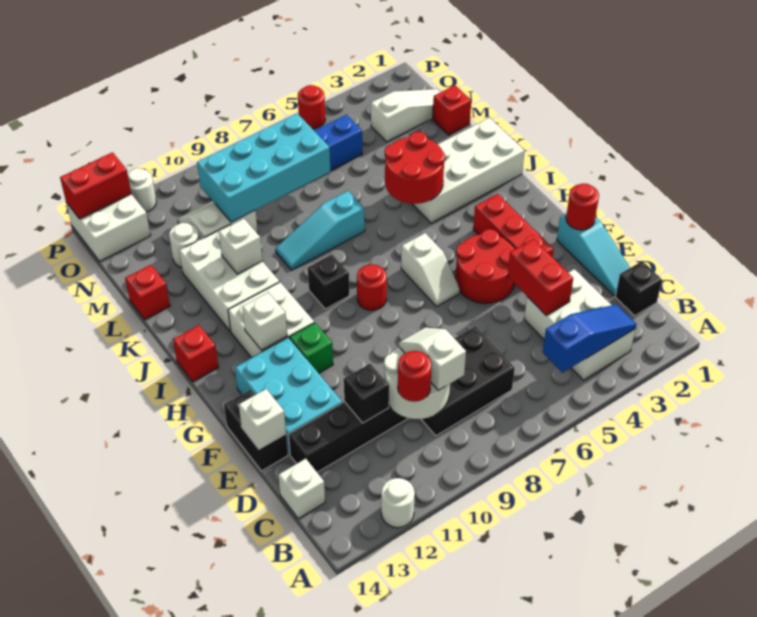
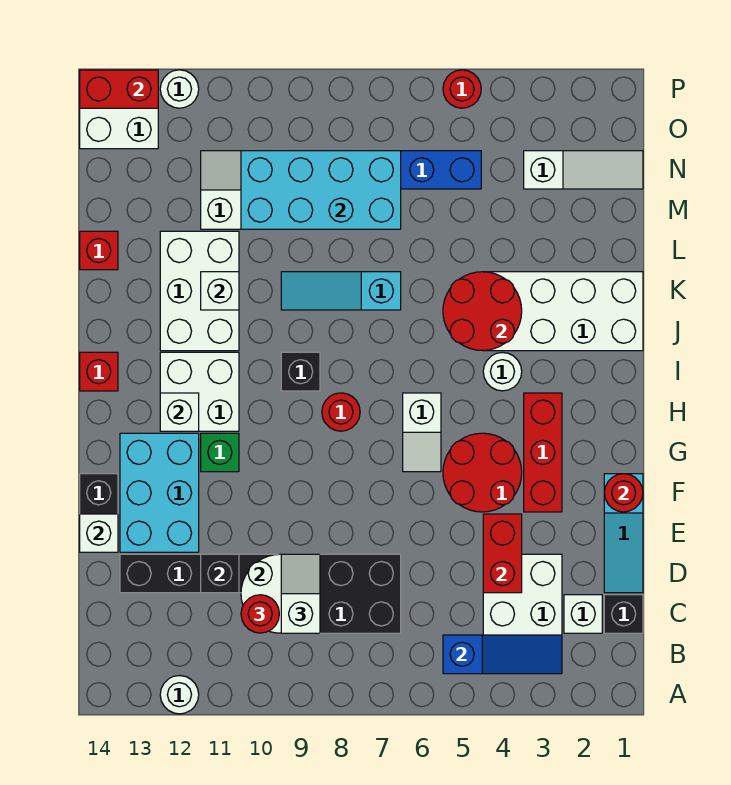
white brick C14 level 1 -> white brick C2 level 1
red brick M1 level 1 -> none
white round brick M12 level 1 -> white round brick I4 level 1

